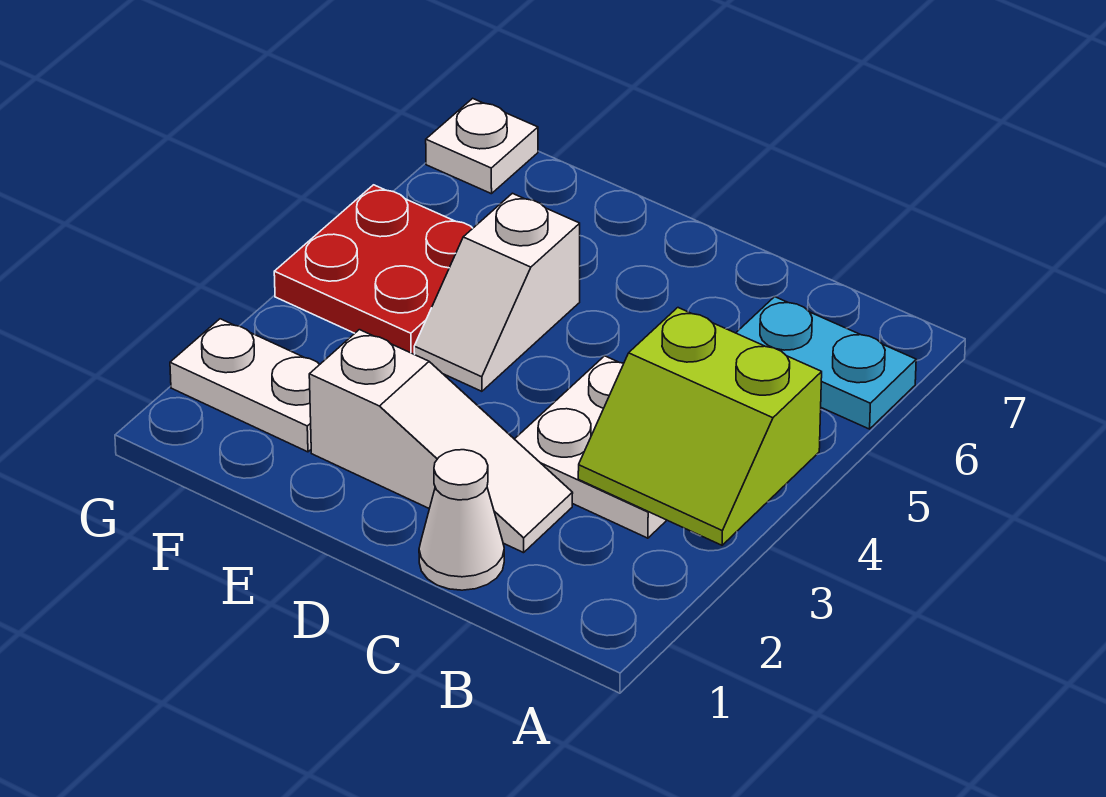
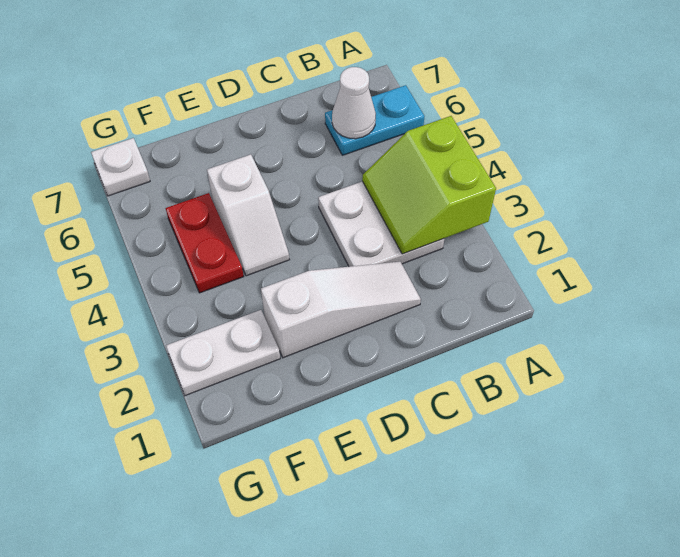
lime slope A3:B4 level 2 top 4 -> lime slope A3:B4 level 2 top A
white cone C1 level 1 -> white cone B6 level 2
red plate F4:G5 level 1 -> red plate F4:F5 level 1

